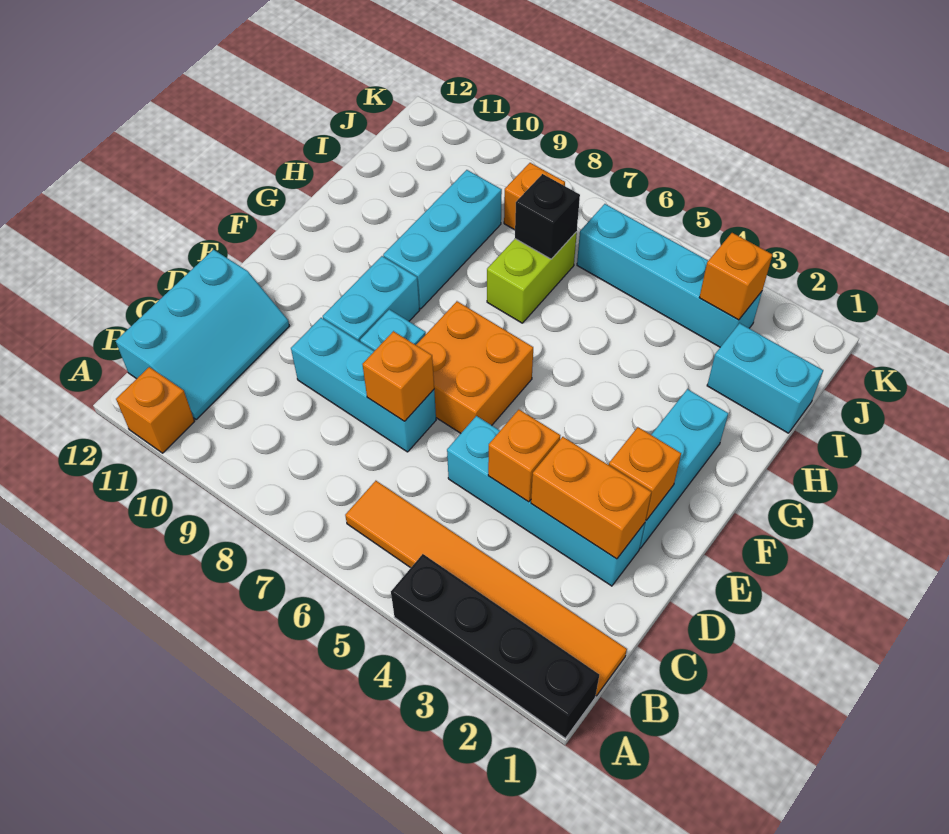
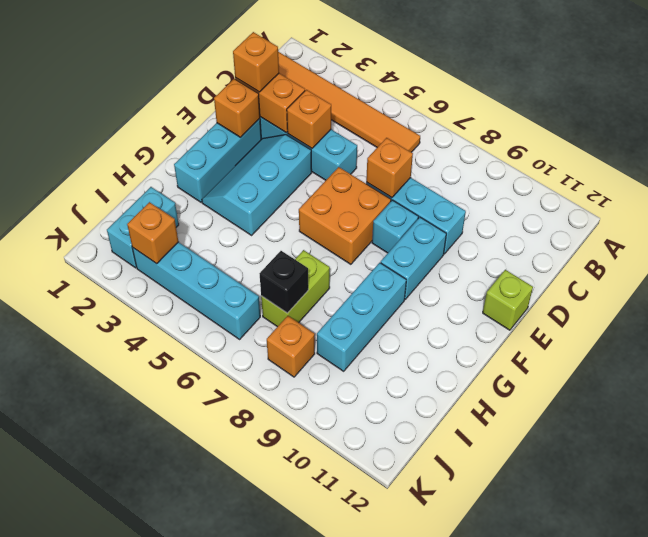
black brick A1:A4 level 1 -> none
orange brick A11 level 1 -> orange brick D2 level 3
cyan slope B11:D12 level 1 top 12 -> cyan slope E3:G4 level 1 top 4
none -> lime brick E12 level 1
cyan brick I1:I2 level 1 -> cyan brick I2:J2 level 1

